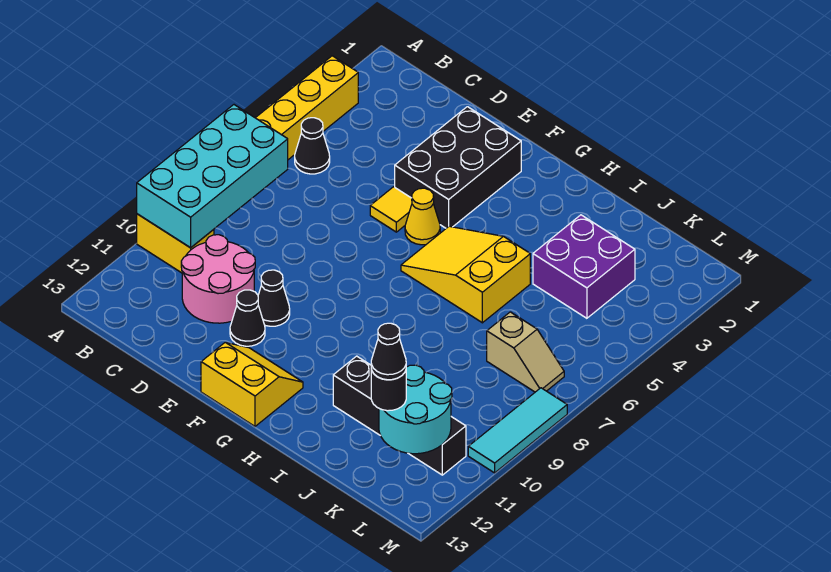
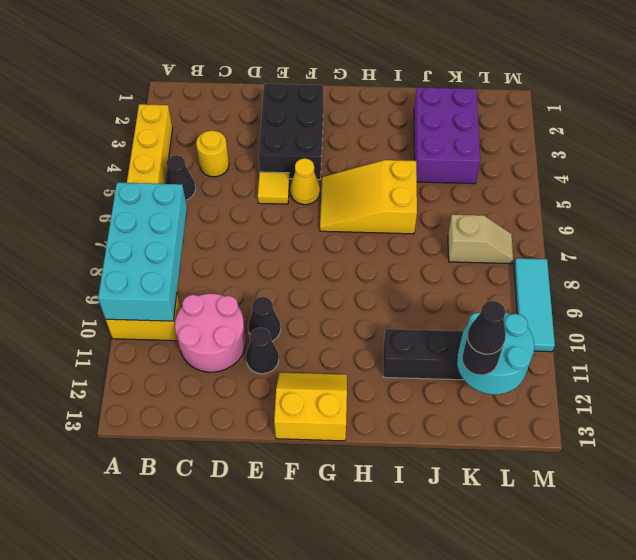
none -> yellow round brick C4 level 1
purple brick J3:K4 level 1 -> purple brick J2:K4 level 1

